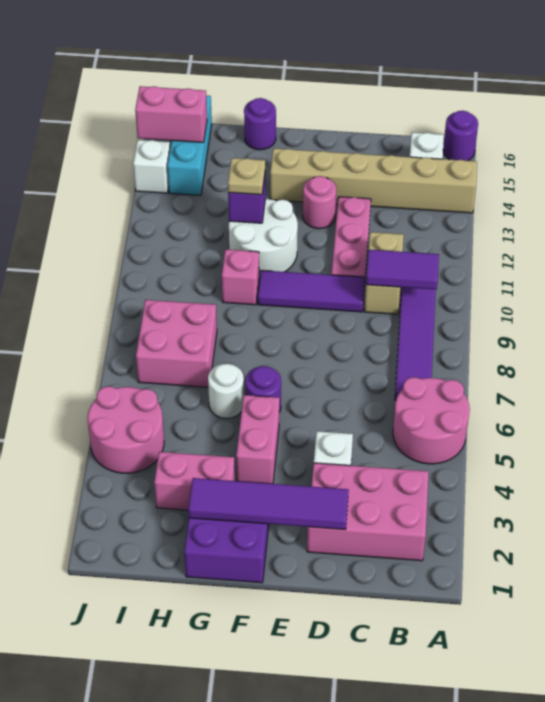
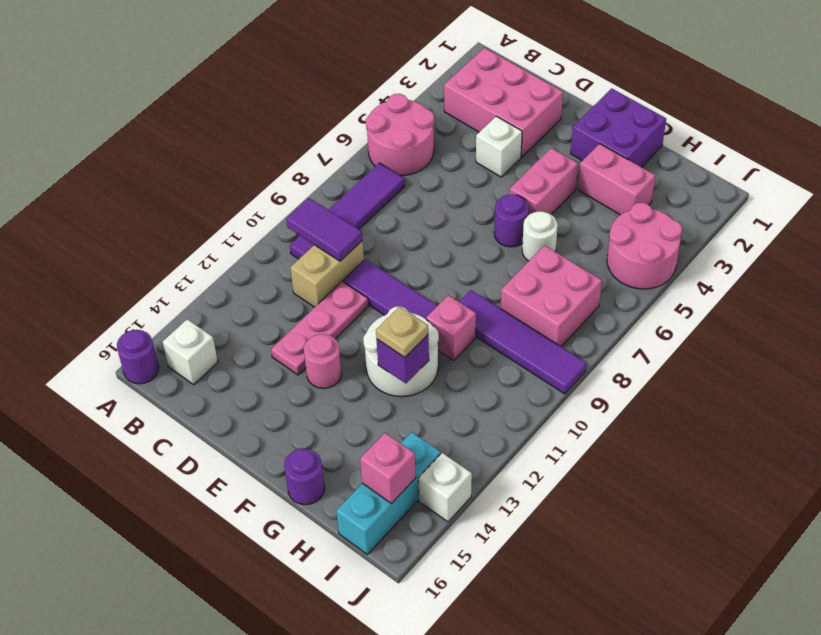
tan brick A14:F14 level 1 -> none
purple tile D2:G2 level 2 -> purple tile G9:J9 level 1
pink brick I15:J15 level 2 -> pink brick I15 level 2

